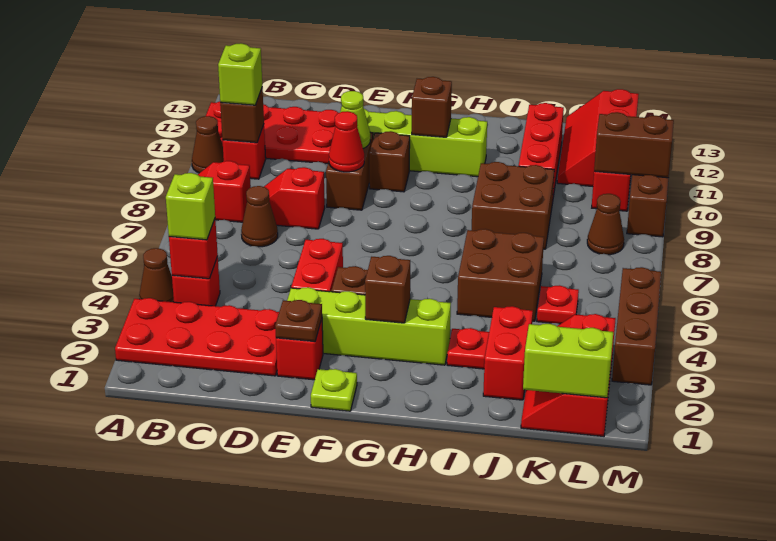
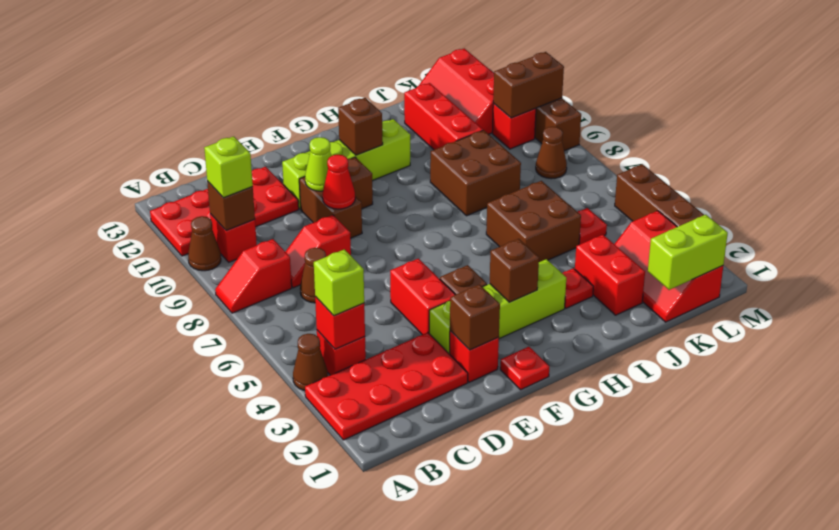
brown plate E2 level 2 -> brown brick E2 level 2
lime plate F1 level 1 -> red plate F1 level 1

